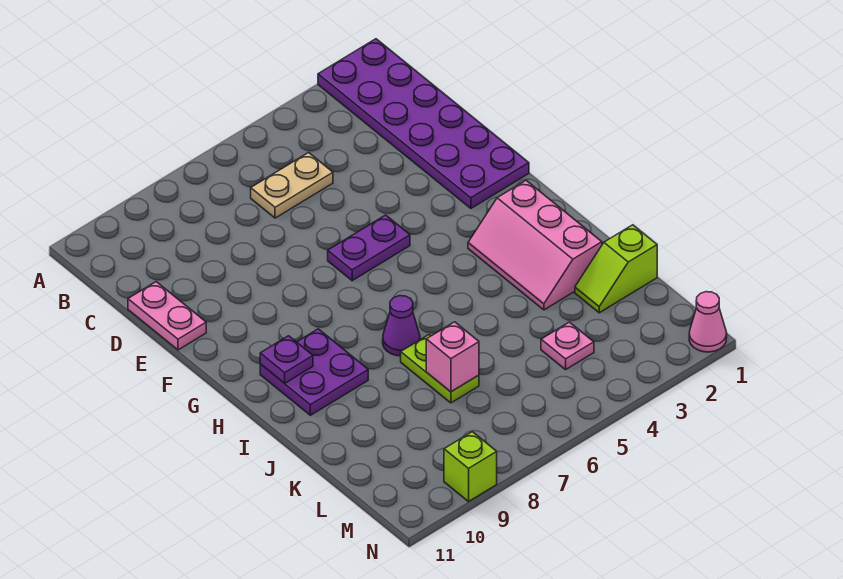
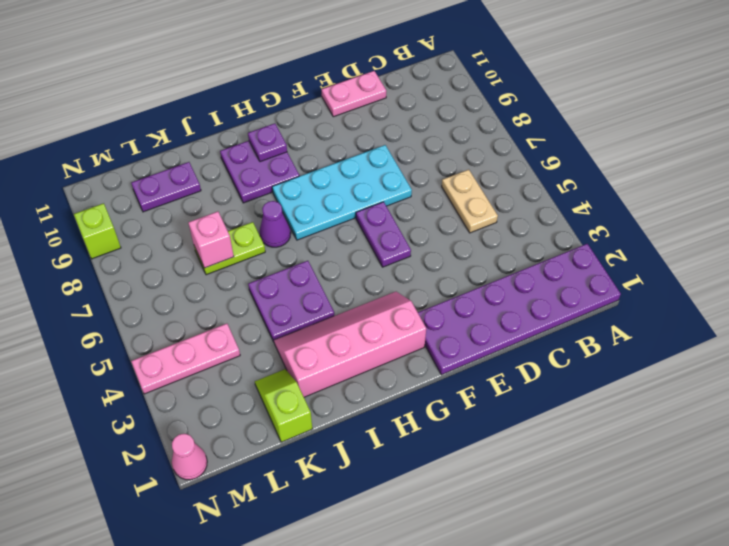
none -> cyan plate E7:H8 level 1
pink slope H2:J3 level 1 top 2 -> pink slope G2:J3 level 1 top 2
none -> purple plate I4:J5 level 1
none -> purple plate K10:L10 level 1
pink plate L4 level 1 -> pink plate L4:N4 level 1

